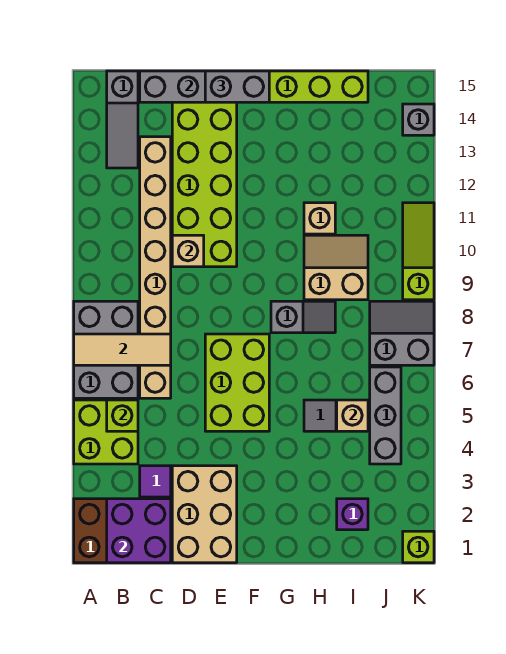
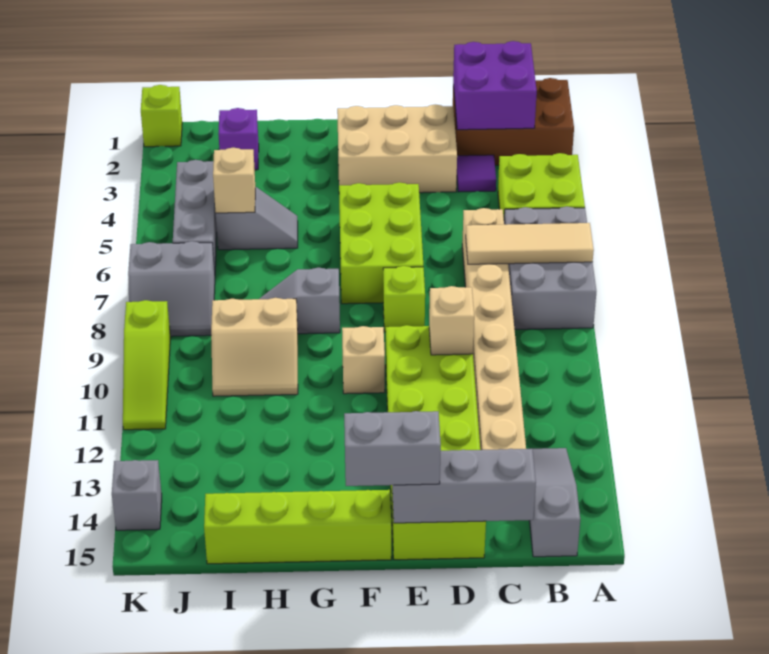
lime brick B5 level 2 -> lime brick E8 level 1
tan brick D1:E3 level 1 -> tan brick D2:F3 level 1
tan brick H11 level 1 -> tan brick F10 level 1

